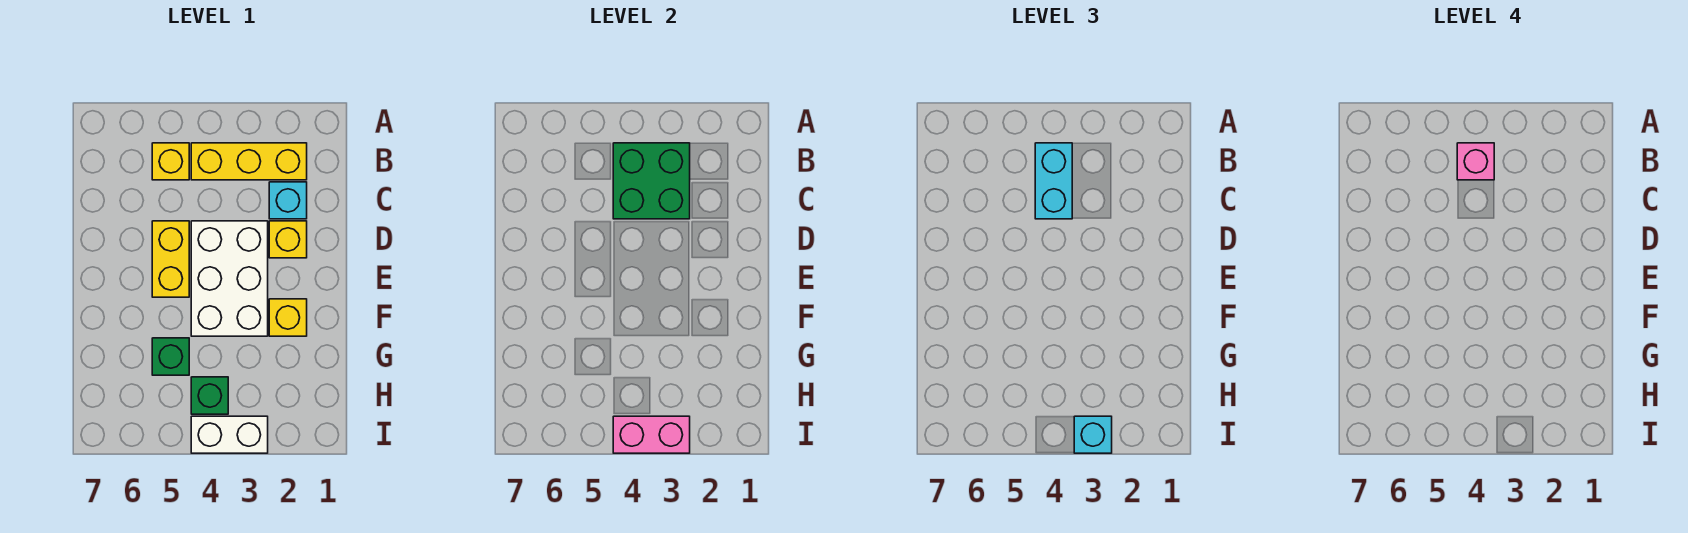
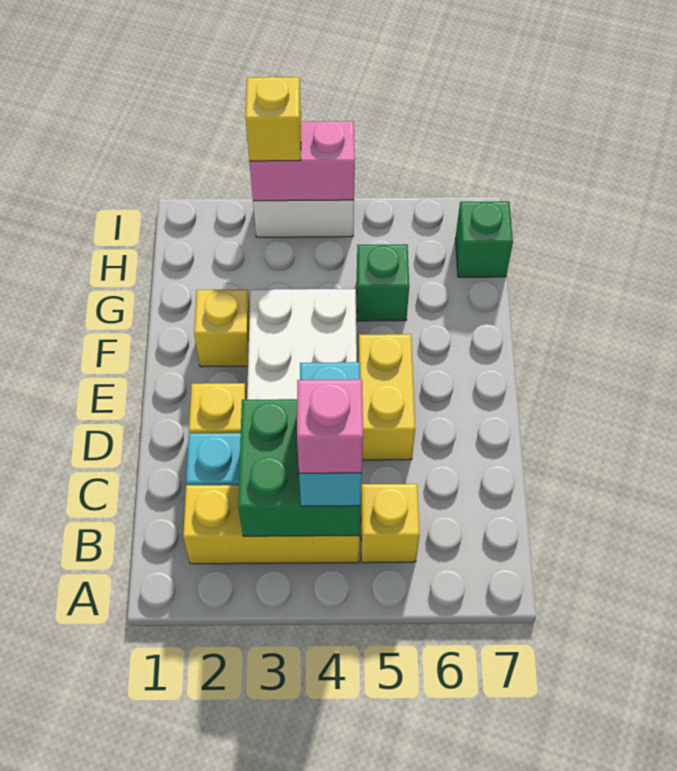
green brick H4 level 1 -> green brick H7 level 1
cyan brick I3 level 3 -> yellow brick I3 level 3

